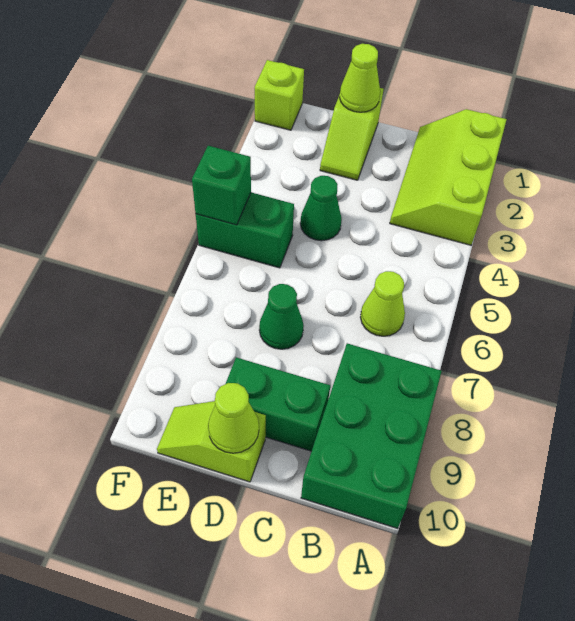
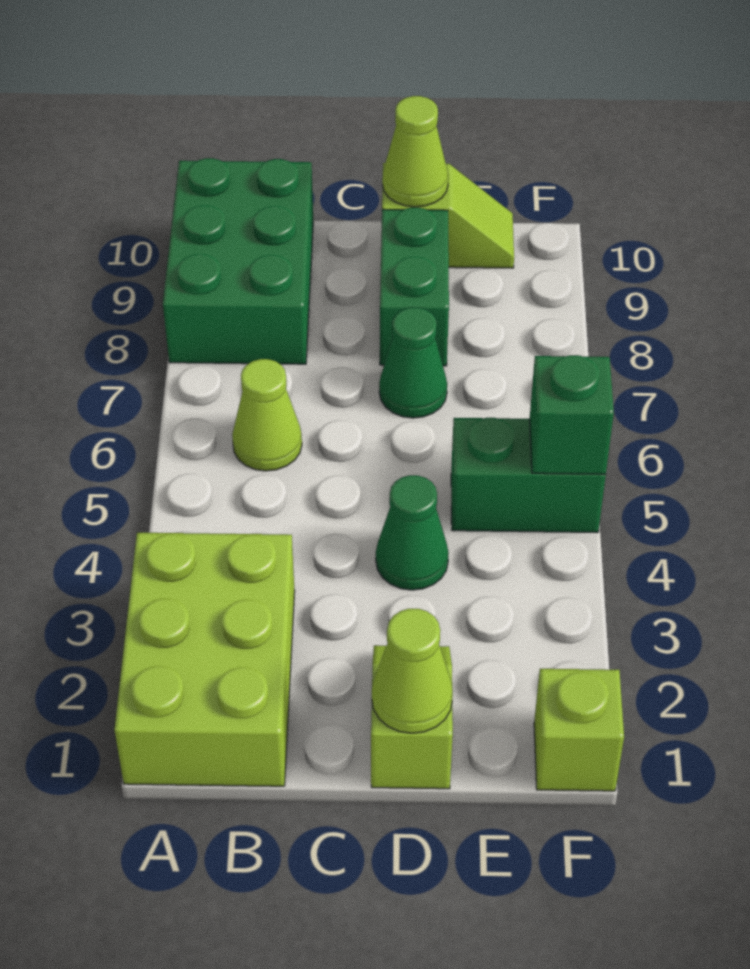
lime slope A1:B3 level 1 top A -> lime brick A1:B3 level 1
green brick C9:D9 level 1 -> green brick D8:D9 level 1

